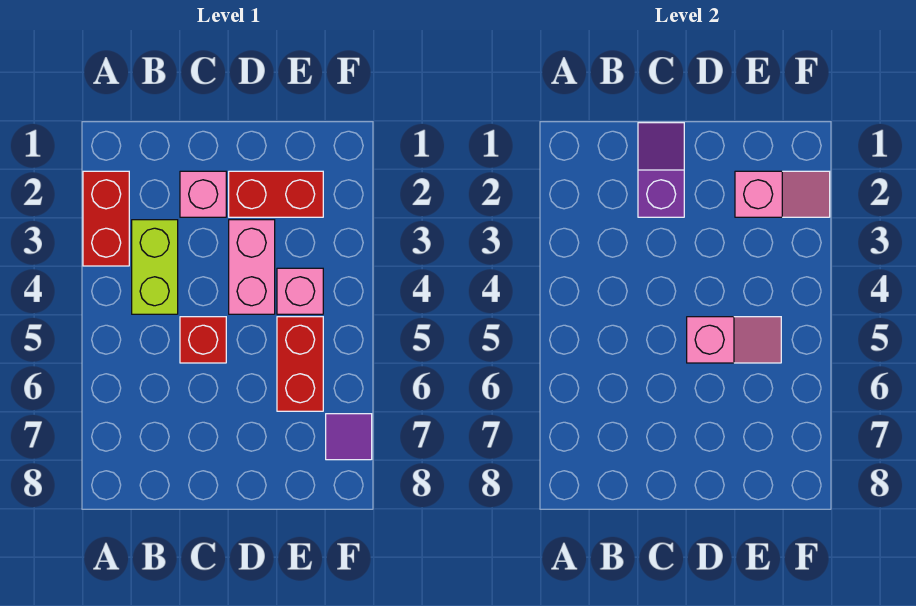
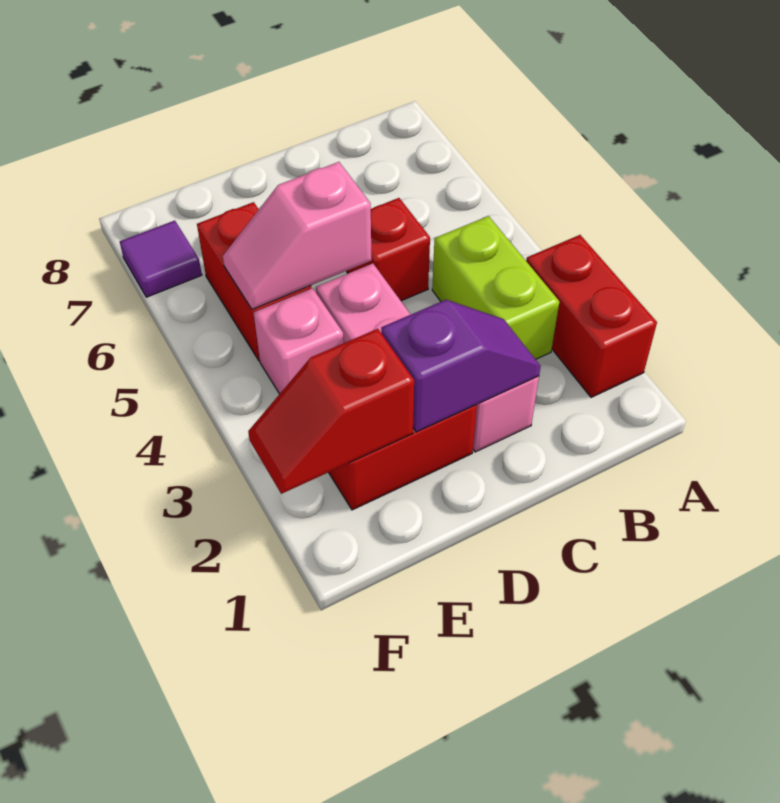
purple slope C1:C2 level 2 top 2 -> purple slope C2:D2 level 2 top D
pink slope E2:F2 level 2 top E -> red slope E2:F2 level 2 top E

